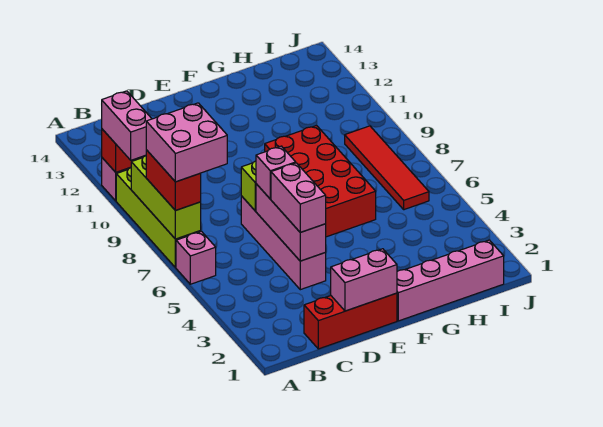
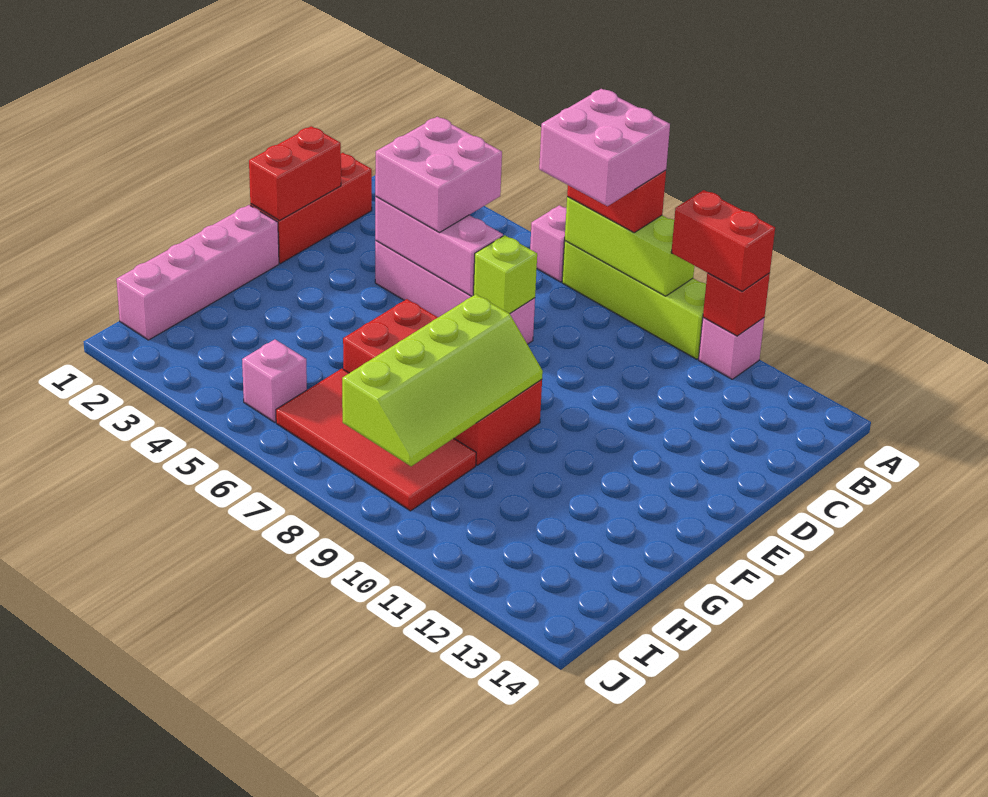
pink brick A10:A11 level 3 -> red brick A10:A11 level 3
pink brick D1:E1 level 2 -> red brick D1:E1 level 2
pink brick D4:D5 level 3 -> pink brick C4:D5 level 3
pink brick D6 level 3 -> pink brick I5 level 1
none -> lime slope F8:I9 level 2 top 8
red tile I6:I9 level 1 -> red tile H6:I9 level 1

